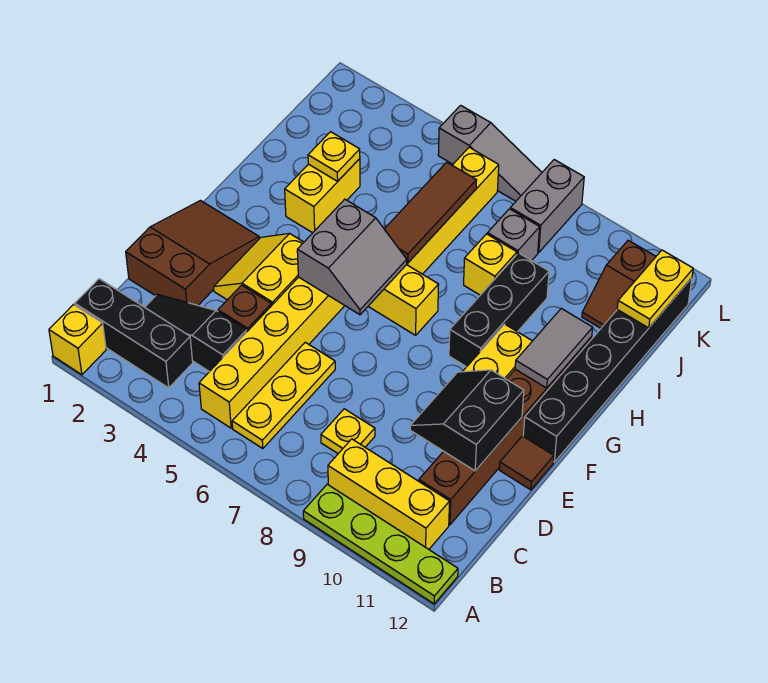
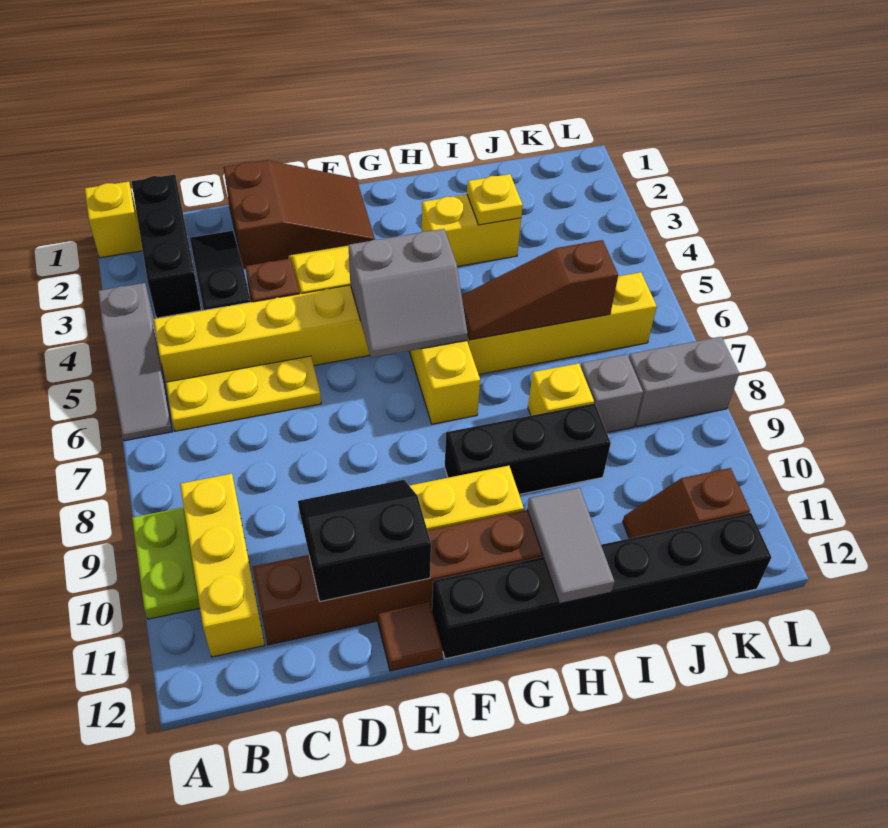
lime plate A9:A12 level 1 -> lime plate A9:A10 level 1
yellow plate C8 level 1 -> none
grey tile G11:H11 level 2 -> grey tile H11:H12 level 2
brown tile H6:J6 level 2 -> brown slope H6:J6 level 2 top J
yellow plate J12:K12 level 2 -> none
grey slope L5:L7 level 1 top 5 -> grey slope A4:A6 level 1 top 4

